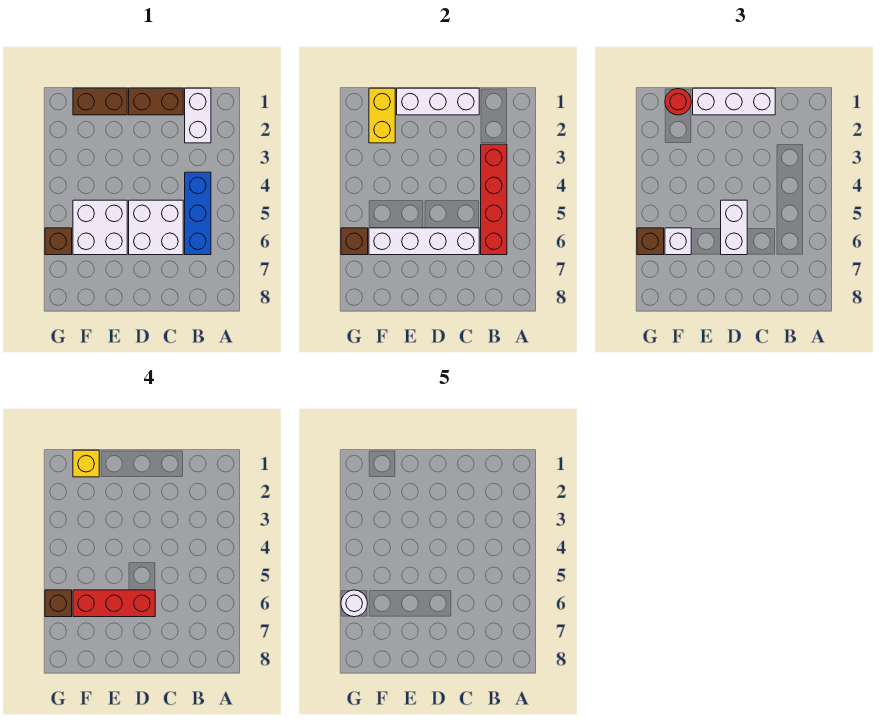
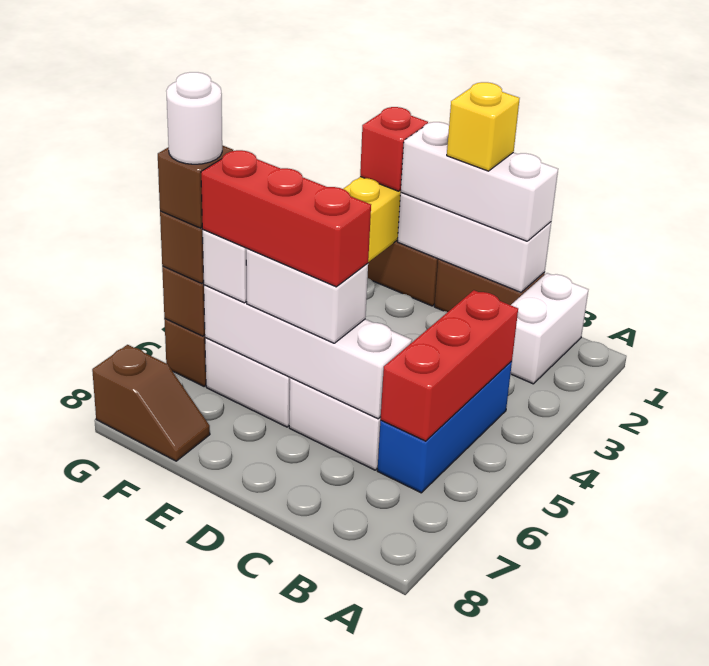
red brick B3:B6 level 2 -> red brick B4:B6 level 2
white brick D5:D6 level 3 -> white brick D6:E6 level 3
red round brick F1 level 3 -> red brick F1 level 3
yellow brick F1 level 4 -> yellow brick D1 level 4
none -> brown slope F8:G8 level 1 top G

